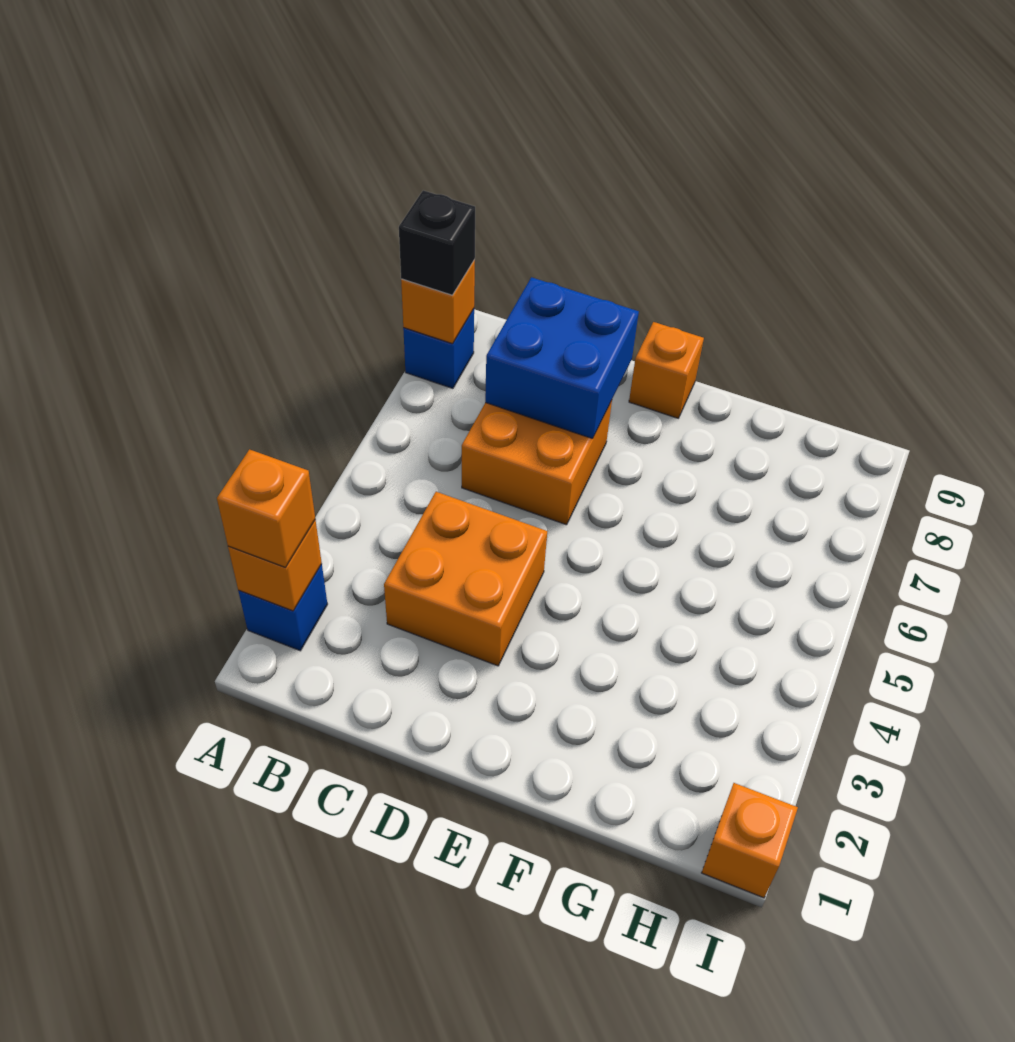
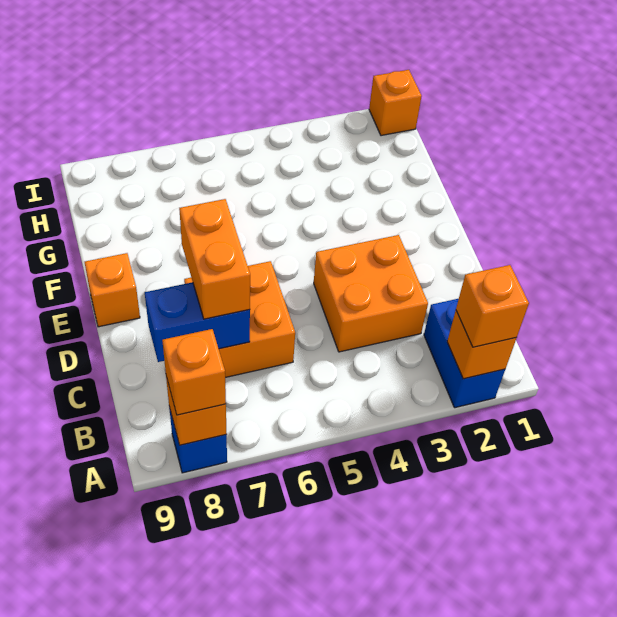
blue brick A2 level 1 -> blue brick A2:B2 level 1
black brick A8 level 3 -> orange brick A8 level 3
blue brick C7:D8 level 2 -> blue brick C7:C8 level 2
none -> orange brick C7:D7 level 3

